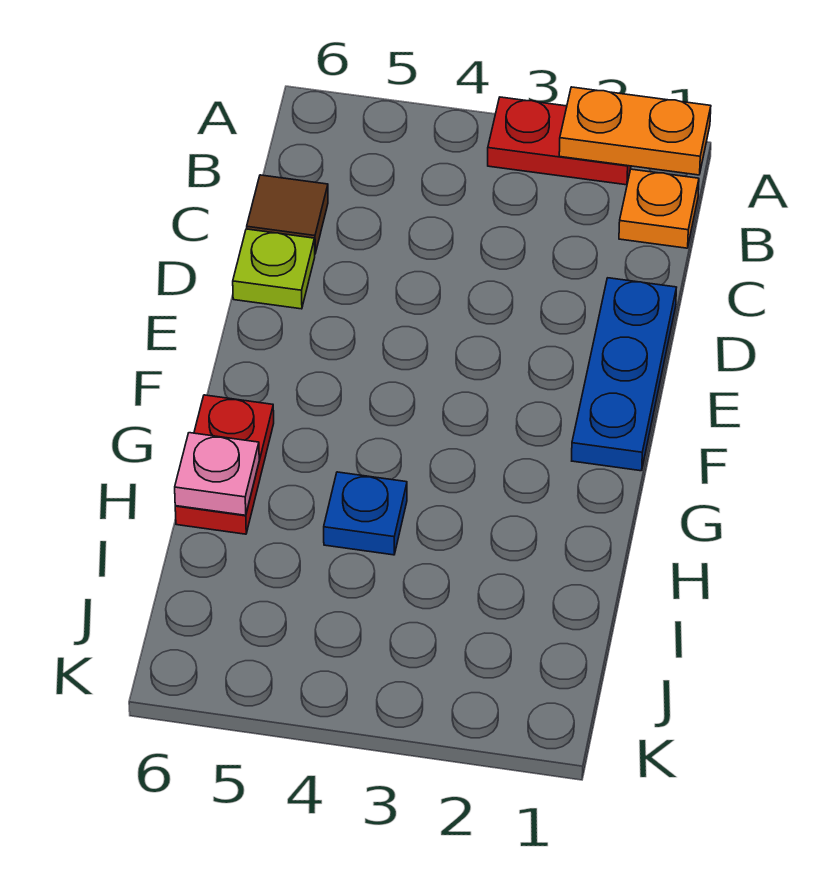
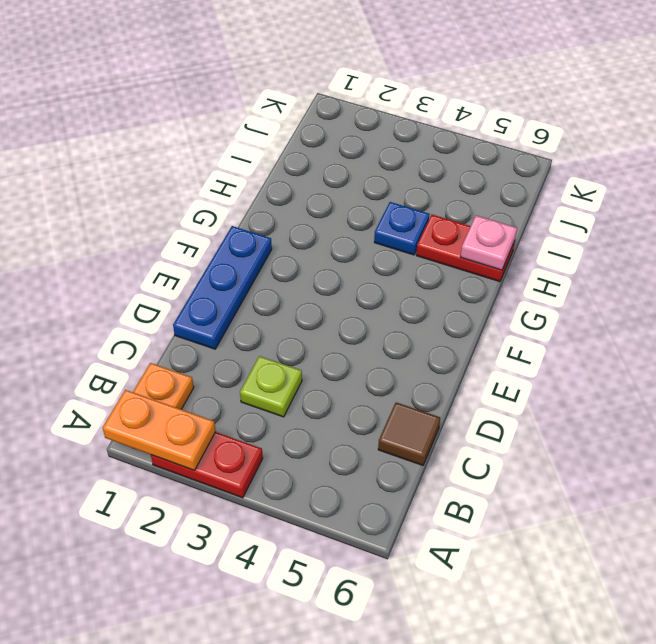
lime plate D6 level 1 -> lime plate C3 level 1
red plate G6:H6 level 1 -> red plate H5:H6 level 1

